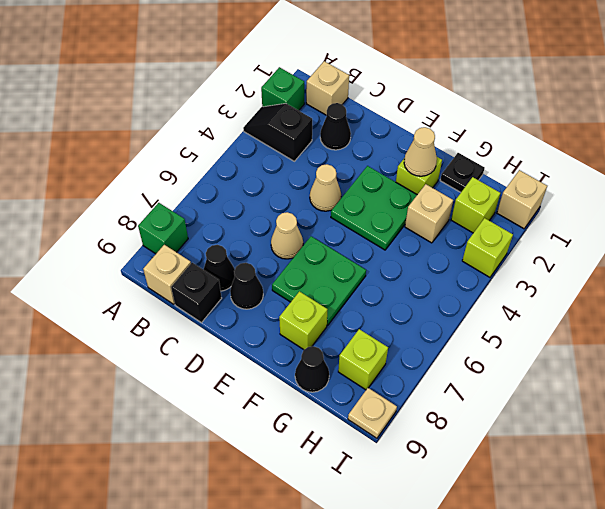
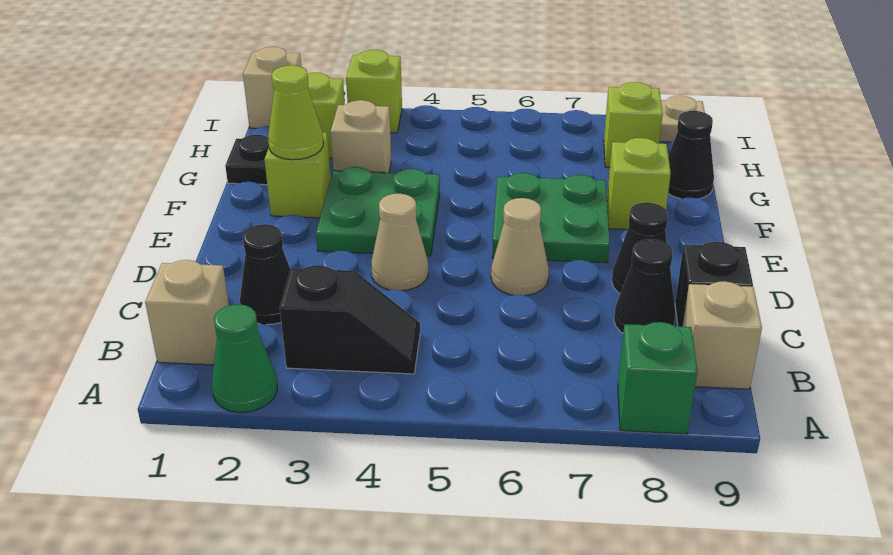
green brick A2 level 1 -> green cone A2 level 1
black slope A3:B3 level 1 top B -> black slope B3:B4 level 1 top 3
tan cone F2 level 2 -> lime cone F2 level 2

